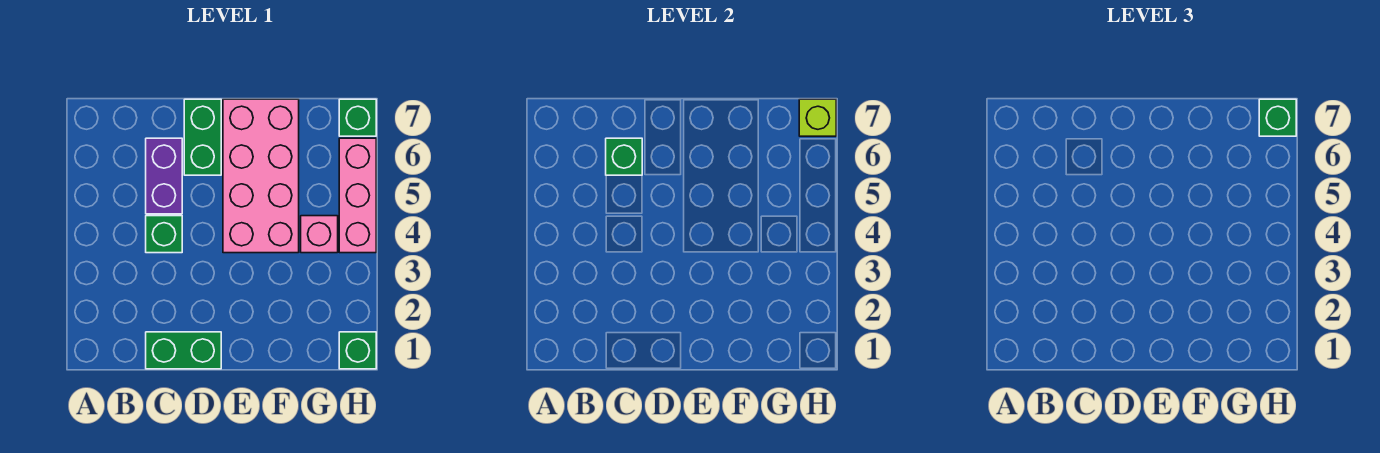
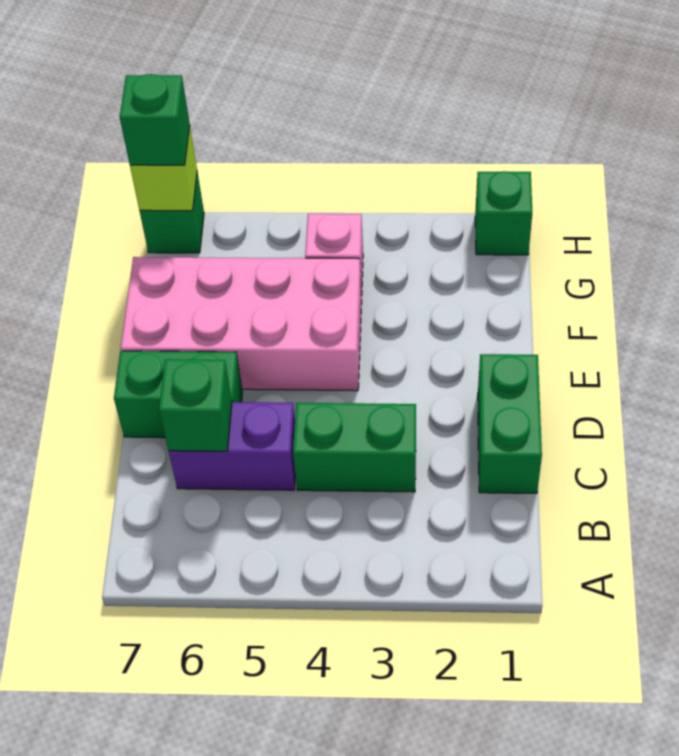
green brick C4 level 1 -> green brick C3:C4 level 1
pink brick H4:H6 level 1 -> none

